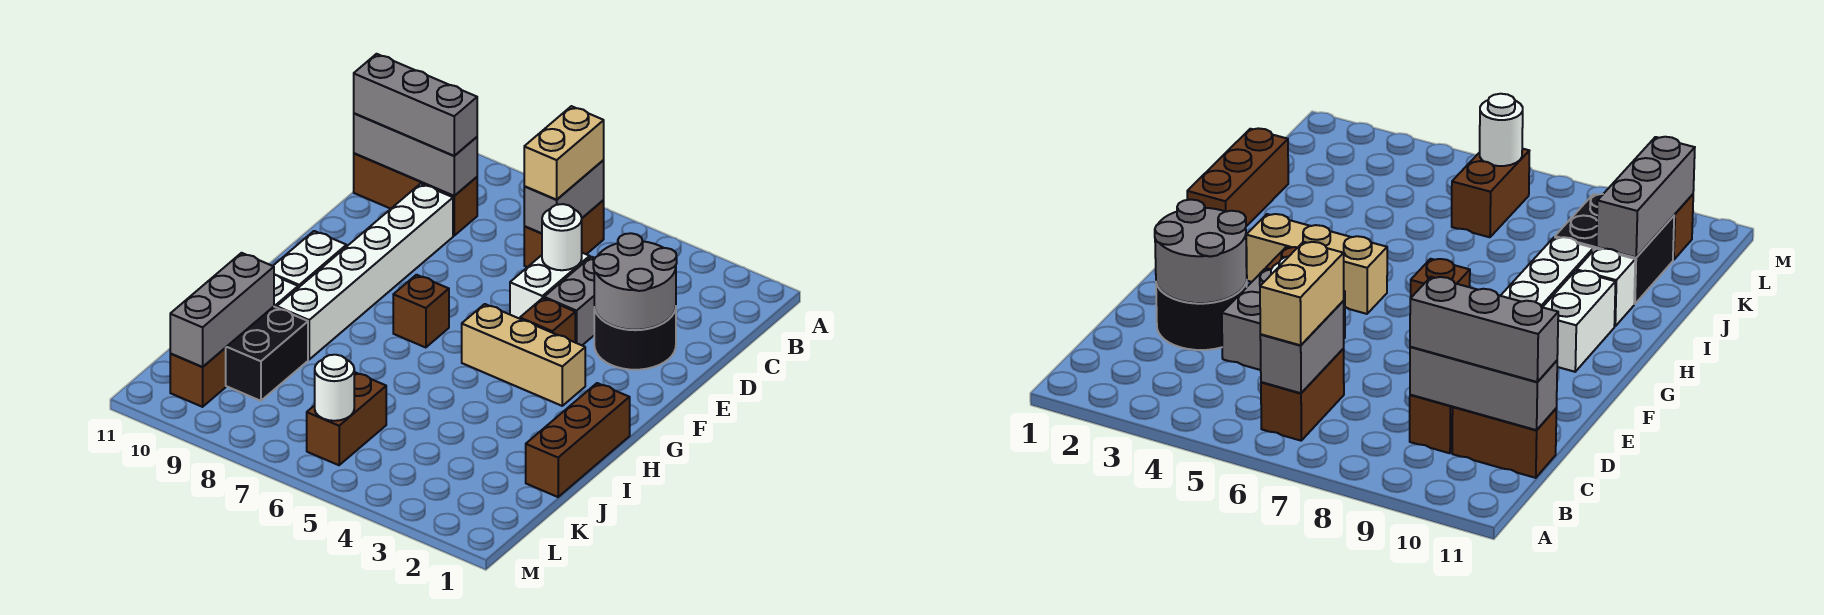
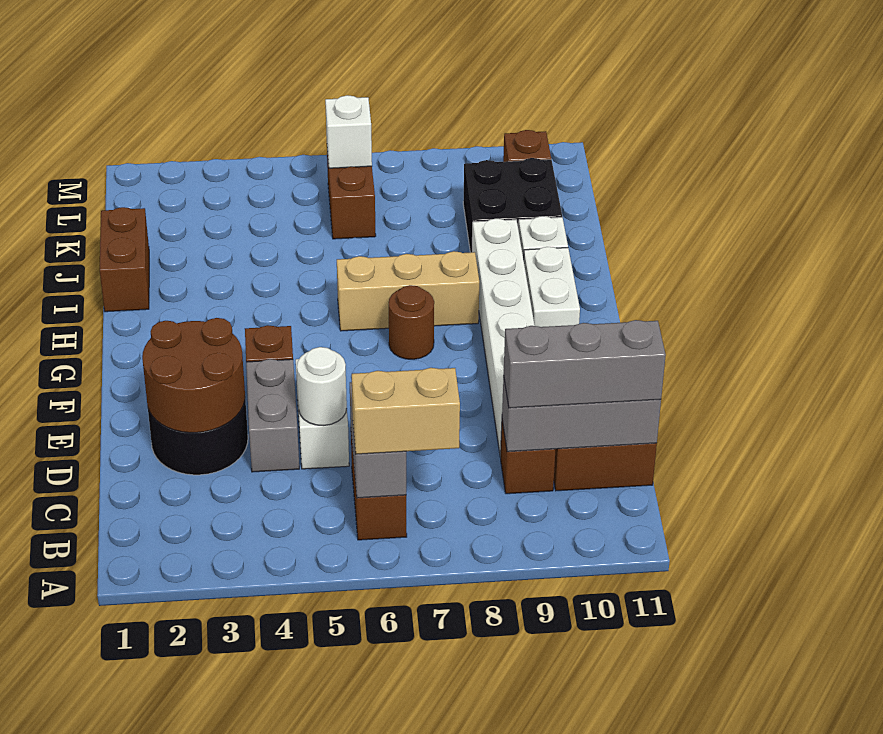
tan brick B6:C6 level 3 -> tan brick B6:B7 level 3
grey round brick D2:E3 level 2 -> brown round brick D2:E3 level 2
tan brick G3:G5 level 1 -> tan brick H6:H8 level 1
brown brick G7 level 1 -> brown round brick G7 level 1
brown brick H1:J1 level 1 -> brown brick I1:J1 level 1
grey brick J10:L10 level 2 -> none
white round brick L6 level 2 -> white brick L6 level 2

